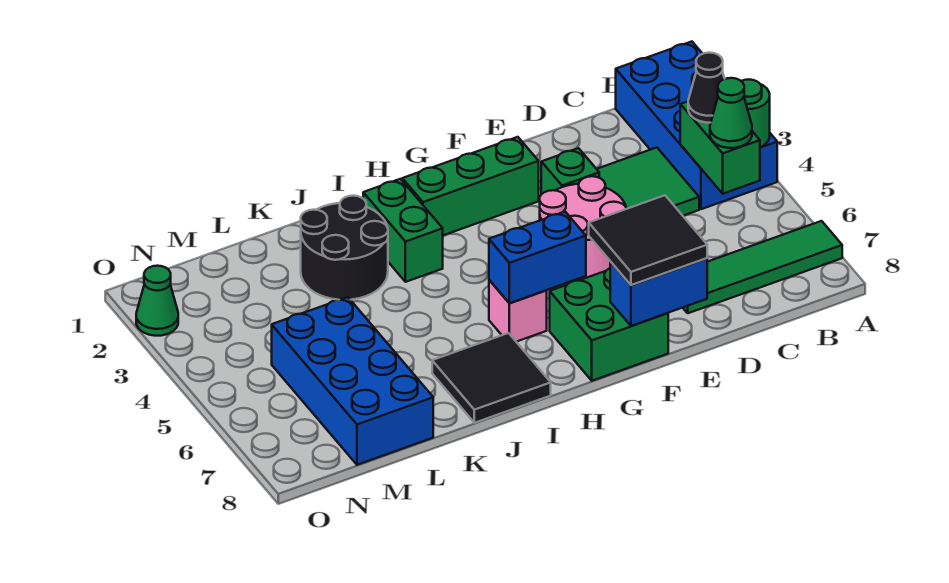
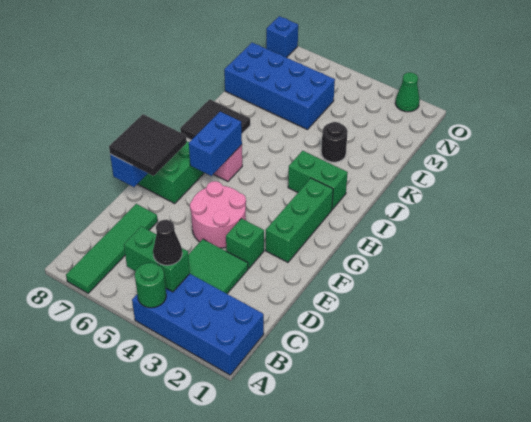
green cone B5 level 3 -> none
black round brick J2:K3 level 1 -> black round brick K3 level 1
none -> blue brick O8 level 1

